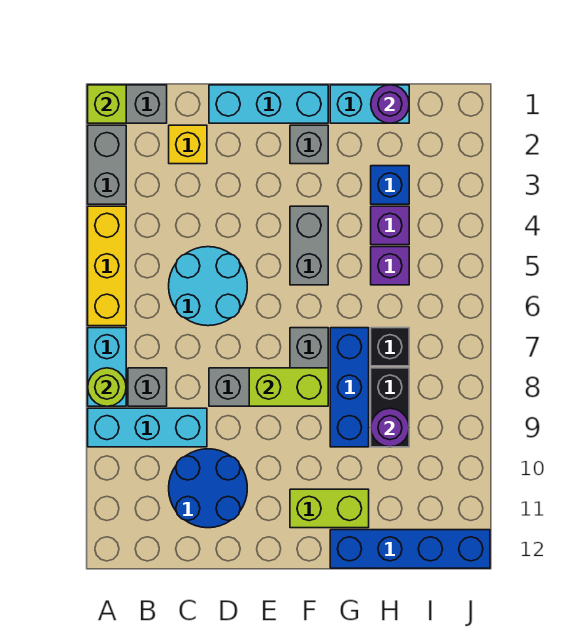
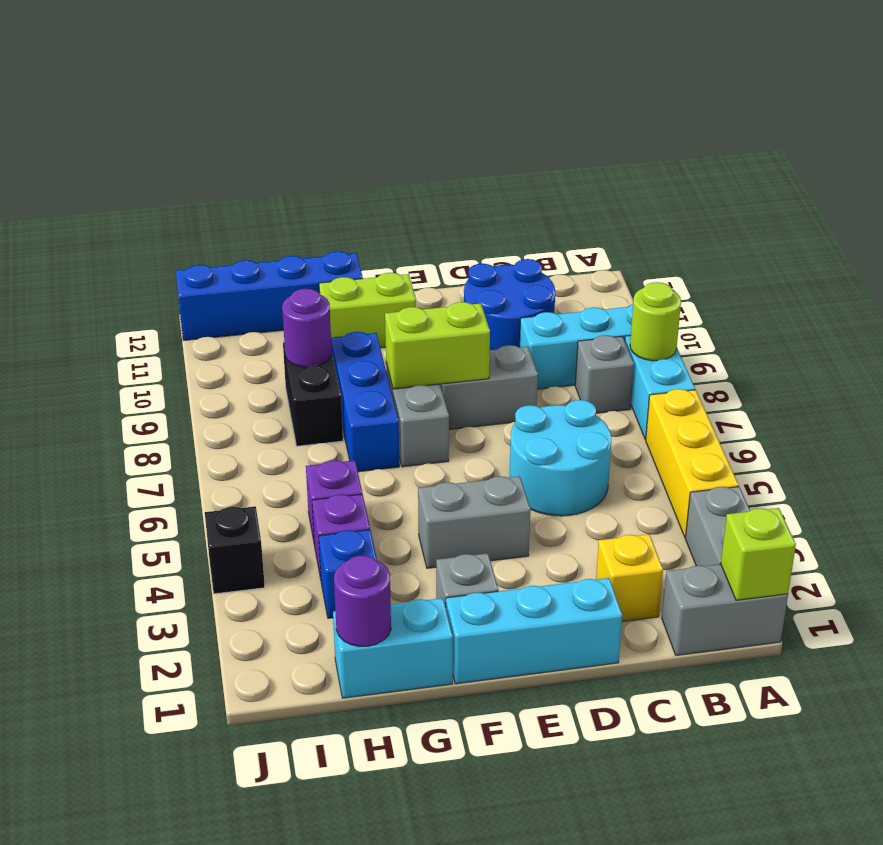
grey brick F4:F5 level 1 -> grey brick E4:F4 level 1
black brick H7 level 1 -> black brick J4 level 1

